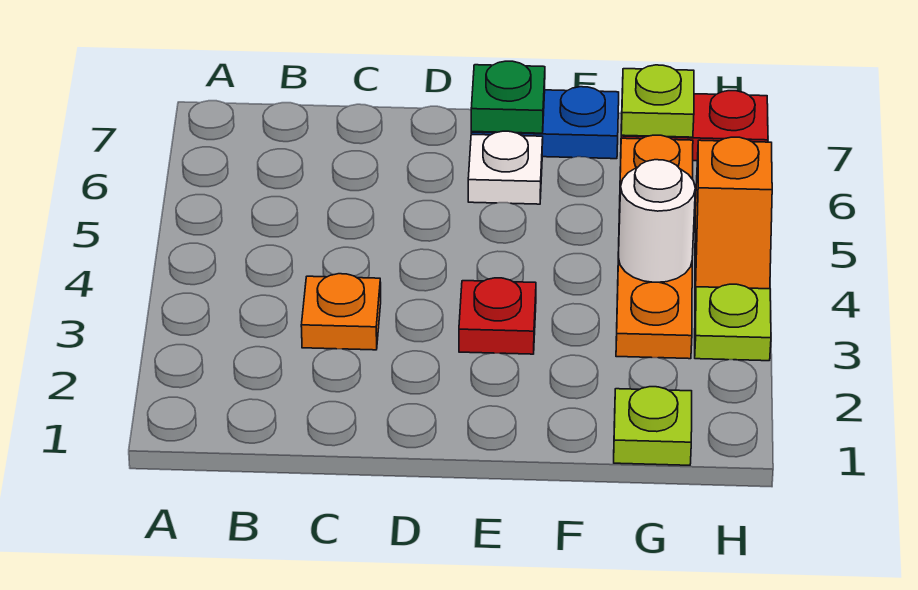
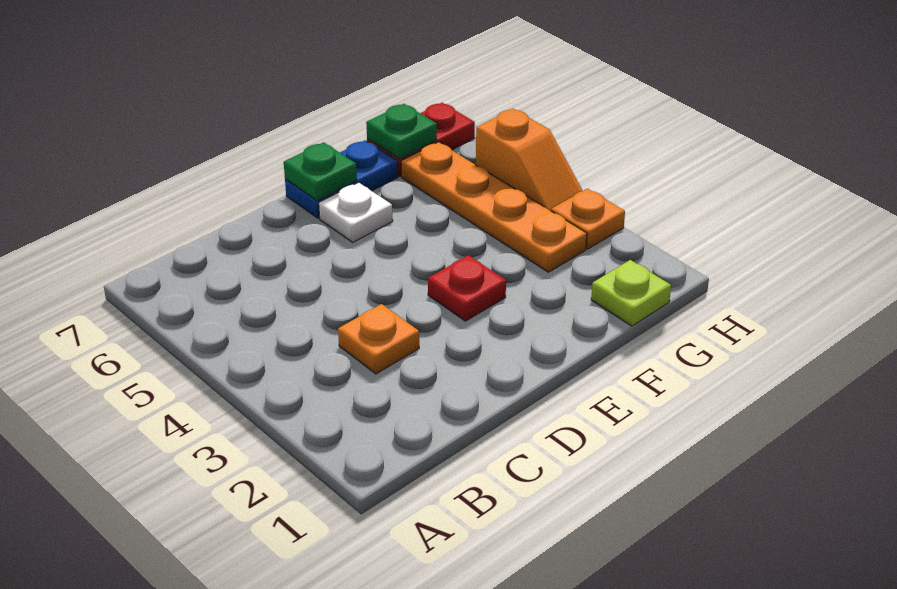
white round brick G4 level 2 -> none
lime plate G7 level 2 -> green plate G7 level 2
lime plate H3 level 1 -> orange plate H3 level 1

